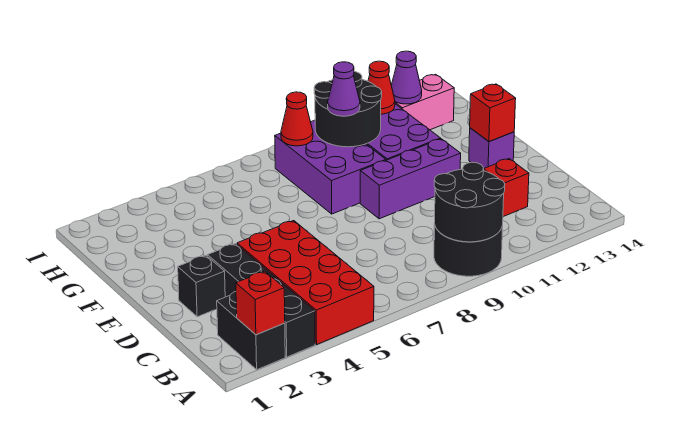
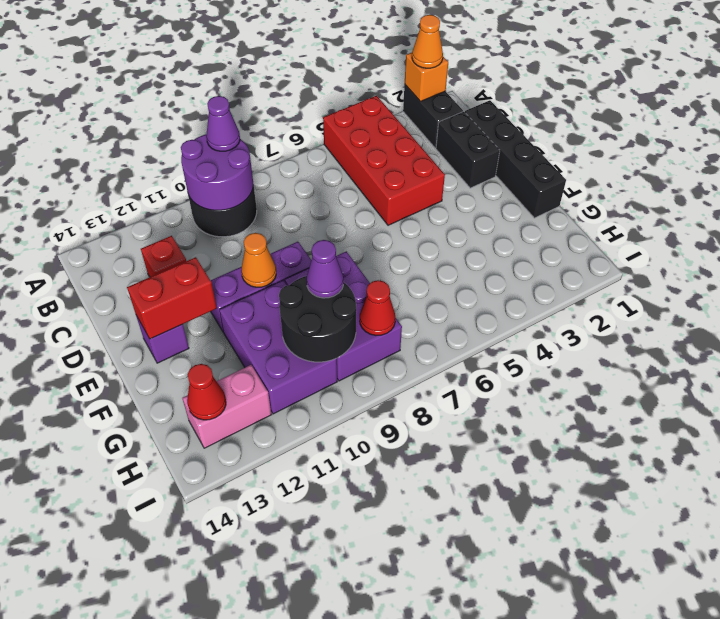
red brick A2 level 2 -> orange brick A2 level 2
none -> orange cone A2 level 3
black brick A3:D3 level 1 -> black brick C1:F1 level 1
black round brick A9:B10 level 2 -> purple round brick A9:B10 level 2
black brick D2 level 1 -> black brick C2:D2 level 1
none -> orange cone E10 level 2
red brick E13 level 2 -> red brick E12:E13 level 2
red cone H11 level 2 -> red cone H13 level 2
purple cone H12 level 2 -> purple cone A9 level 3

